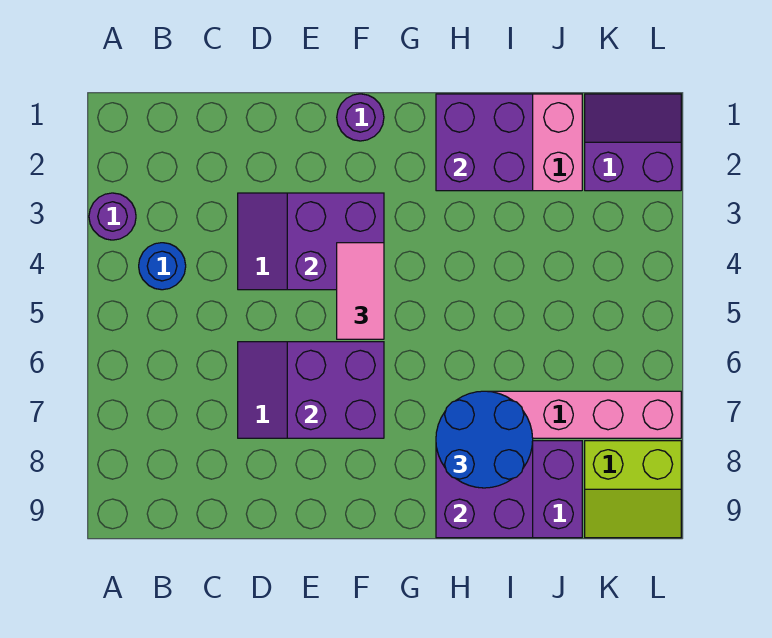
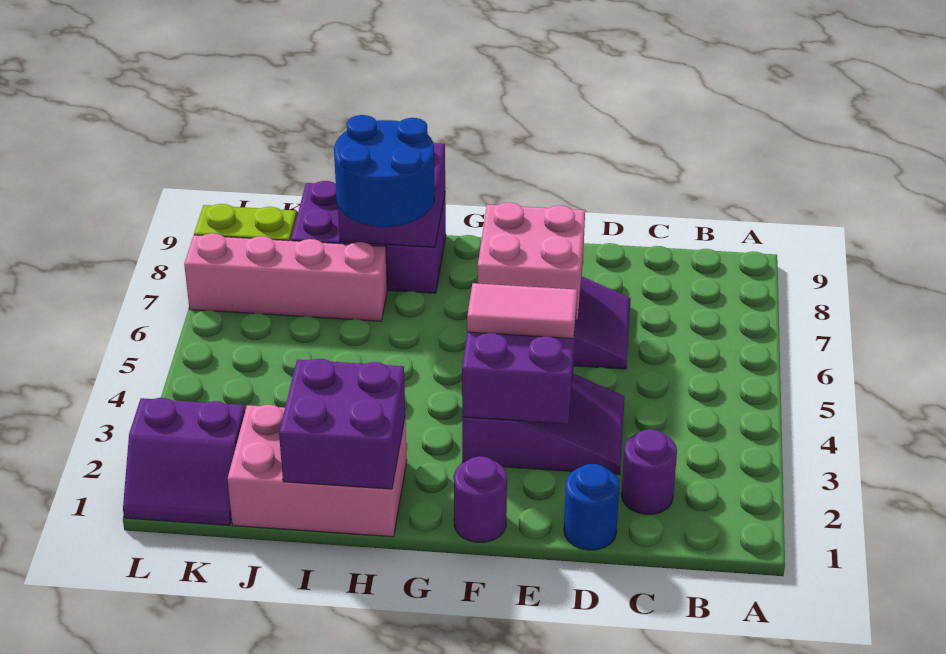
purple round brick A3 level 1 -> purple round brick C2 level 1
blue round brick B4 level 1 -> blue round brick D1 level 1
purple brick E6:F7 level 2 -> pink brick E6:F7 level 2
pink tile F4:F5 level 3 -> pink tile E4:F4 level 3

